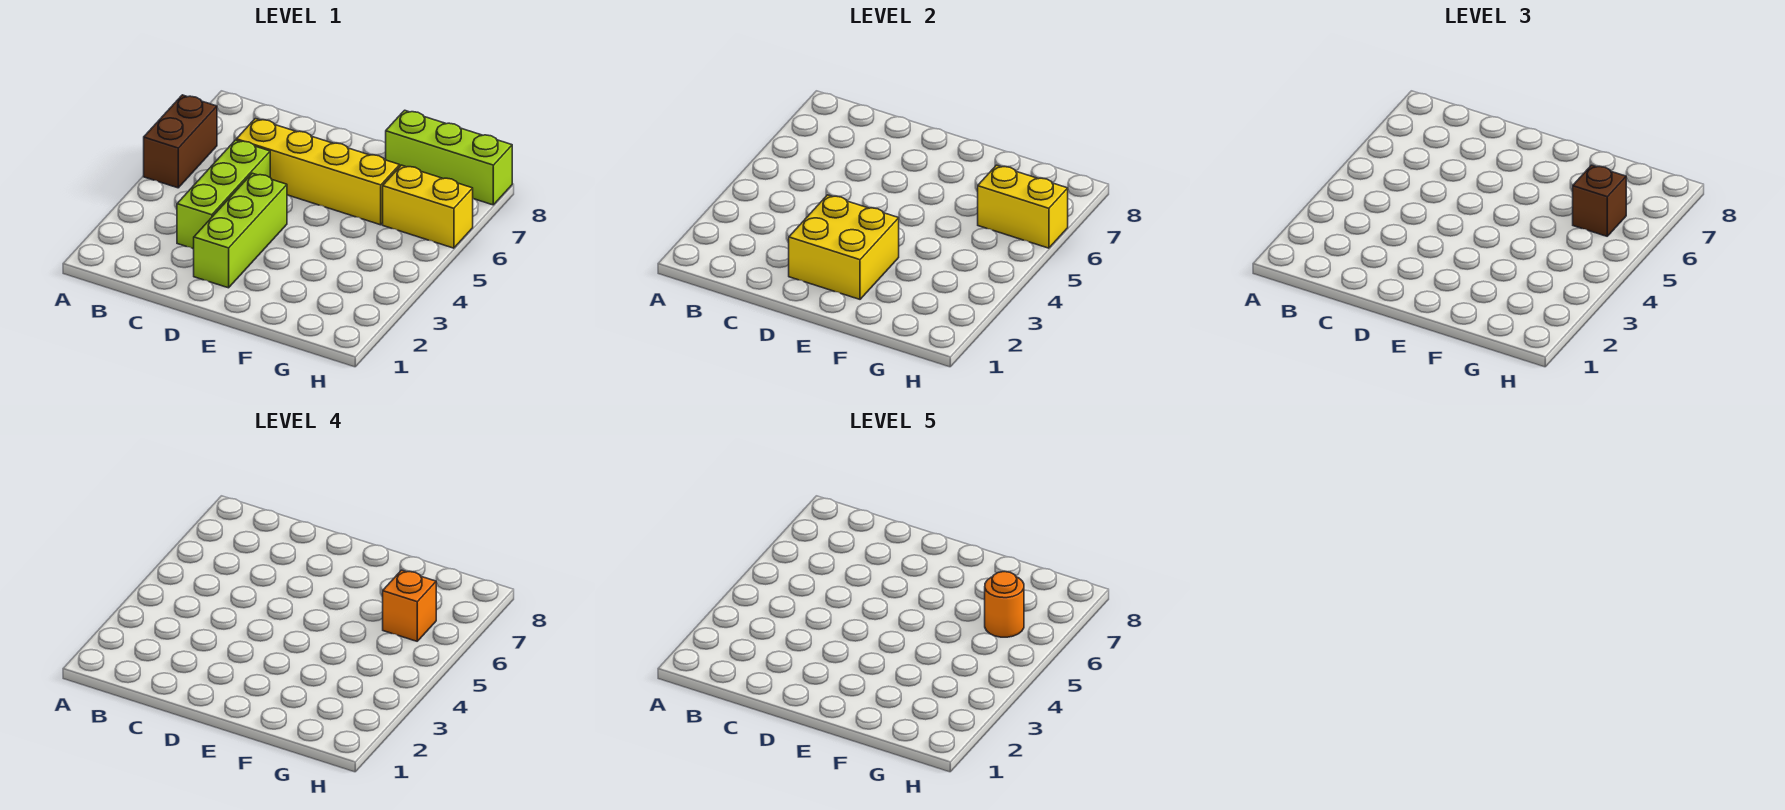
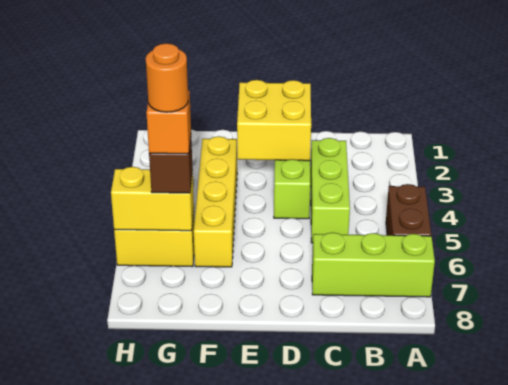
yellow brick C6:F6 level 1 -> yellow brick F3:F6 level 1
lime brick F8:H8 level 1 -> lime brick A7:C7 level 1

